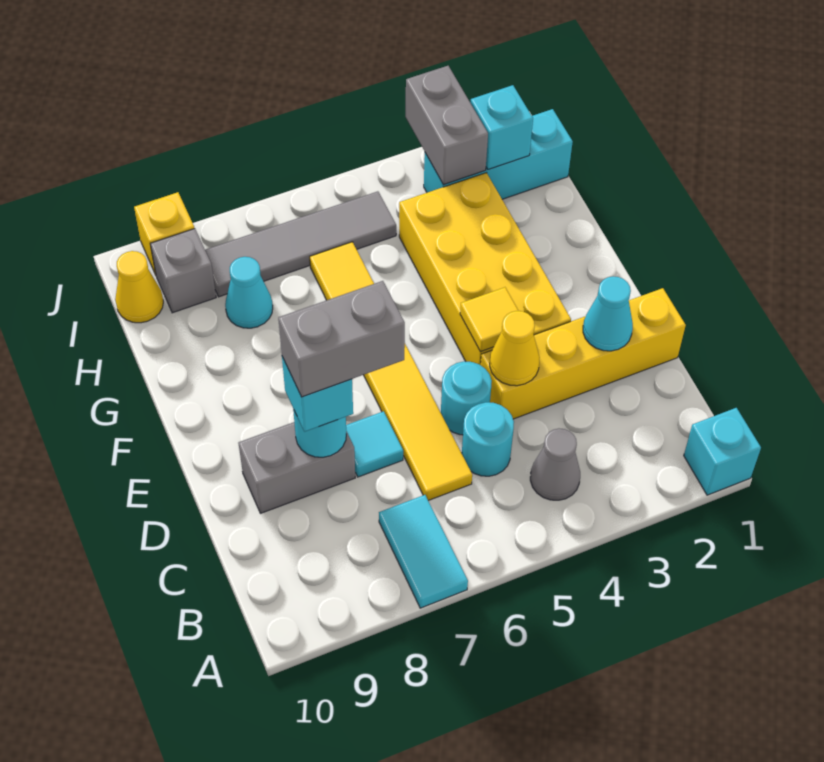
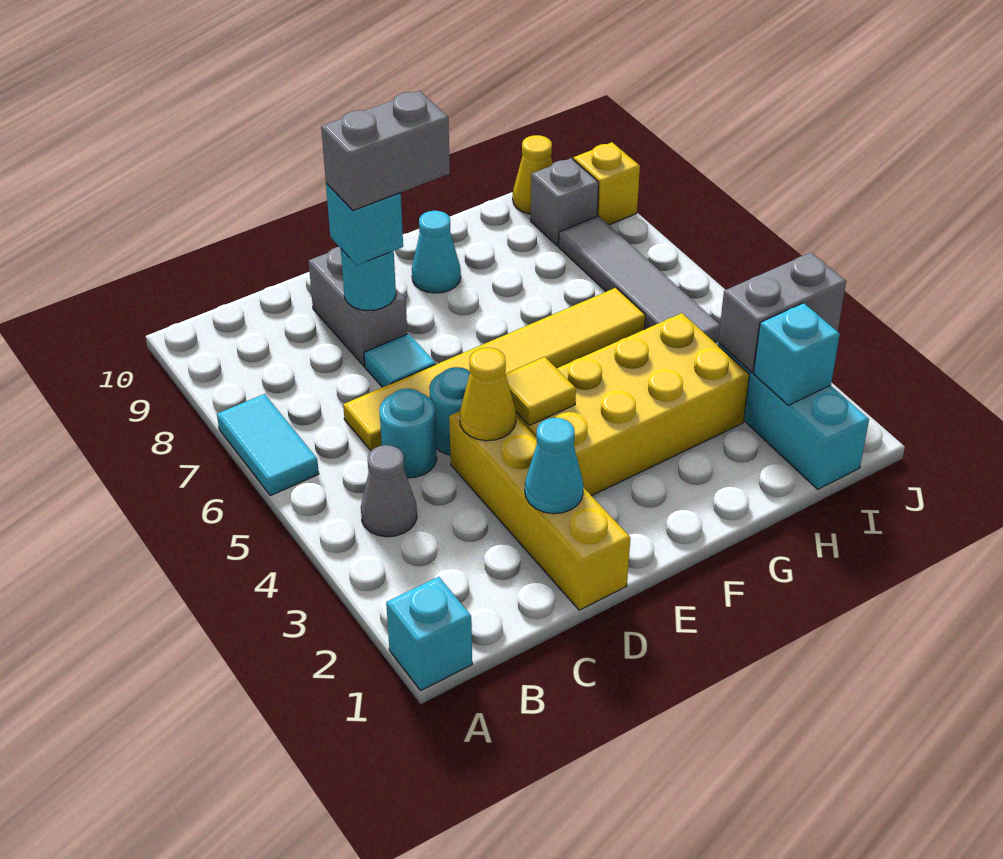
cyan tile A7:B7 level 1 -> cyan tile A6:A7 level 1
grey brick D7:D8 level 4 -> grey brick D8:E8 level 4
cyan cone H8 level 1 -> cyan cone F9 level 1

